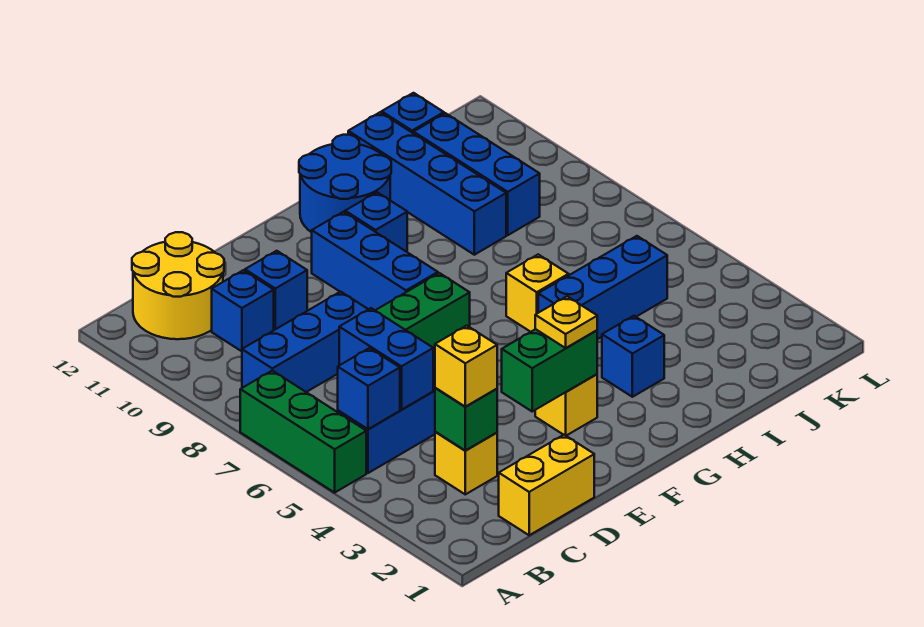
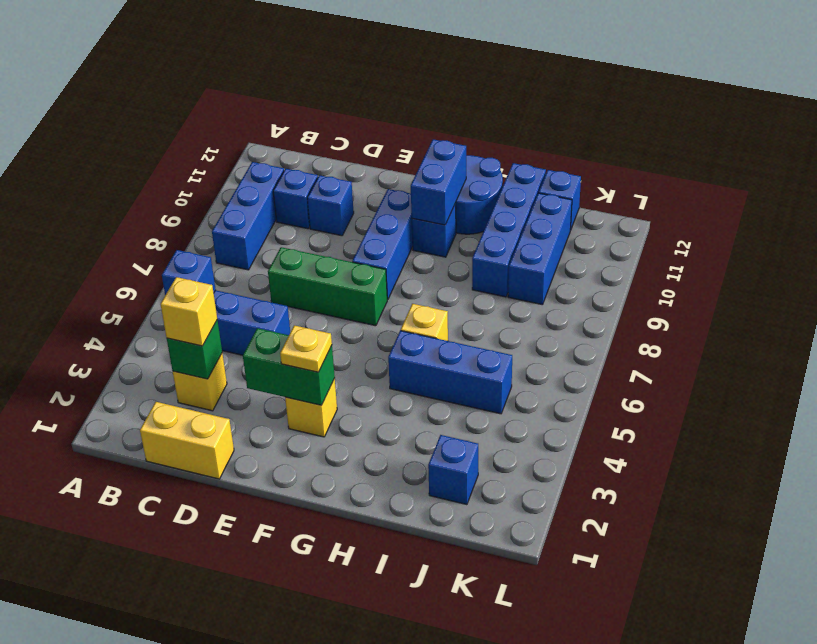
green brick A5:A7 level 1 -> none
blue brick B8:D8 level 1 -> blue brick B8:B10 level 1
yellow round brick B11:C12 level 1 -> none
blue brick C5:C6 level 2 -> blue brick G10:G11 level 2
blue brick H3 level 1 -> blue brick J2 level 1

